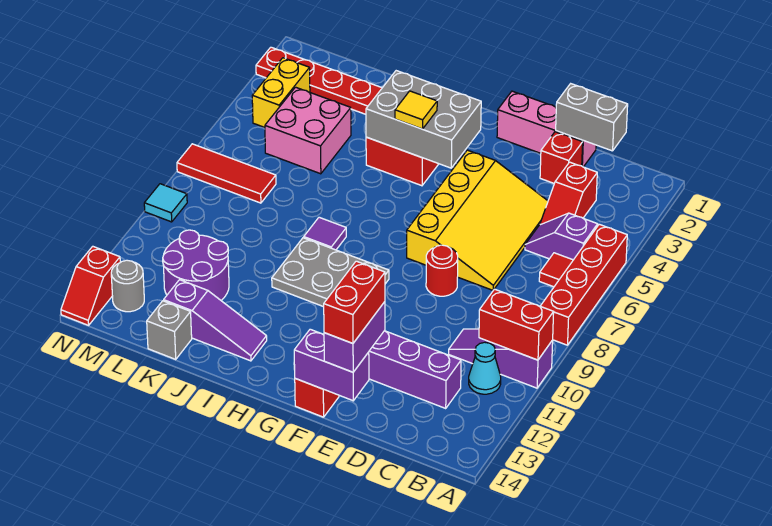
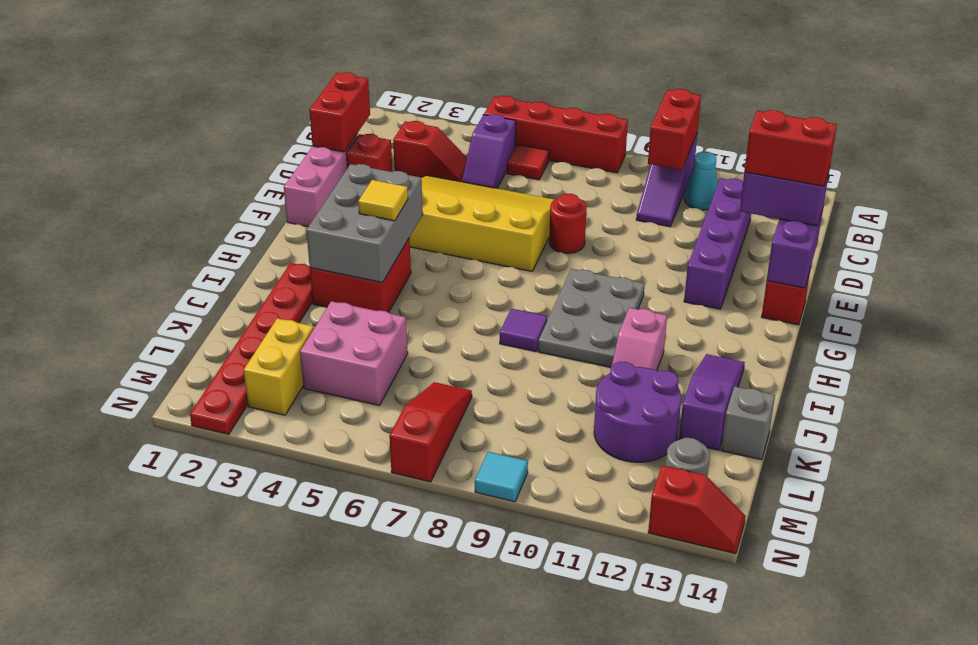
grey brick C1:D1 level 2 -> red brick C1:D1 level 2
none -> pink slope I11:J11 level 1 top I
red tile L7:N7 level 1 -> red slope L7:N7 level 1 top N
yellow brick M3:M4 level 1 -> yellow brick L3:M3 level 1

